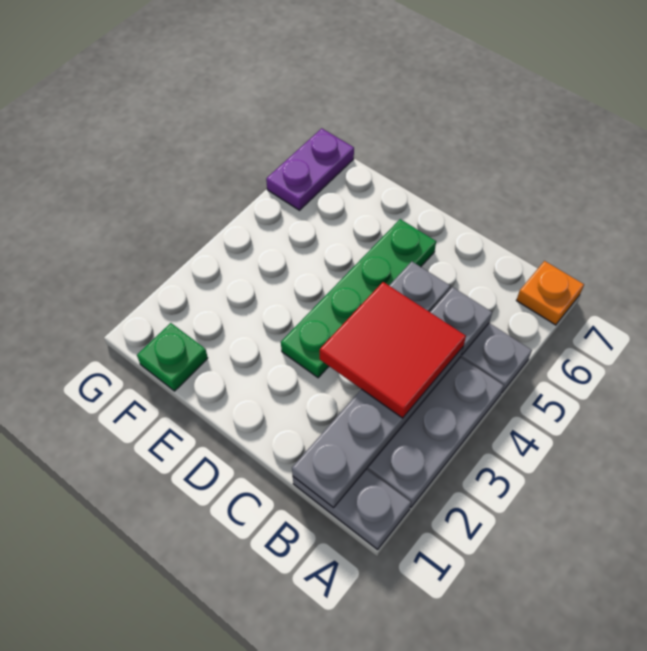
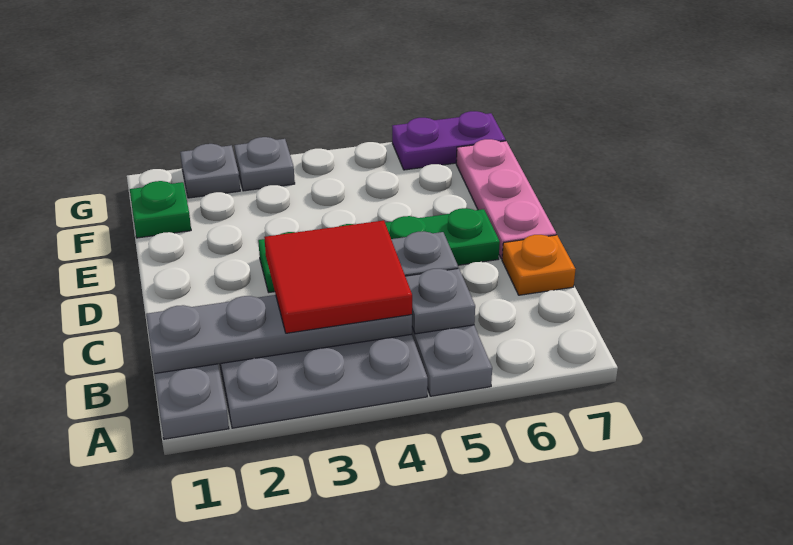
orange plate A7 level 1 -> orange plate C7 level 1
none -> pink plate D7:F7 level 1
none -> grey plate G2 level 1
none -> grey plate G3 level 1

